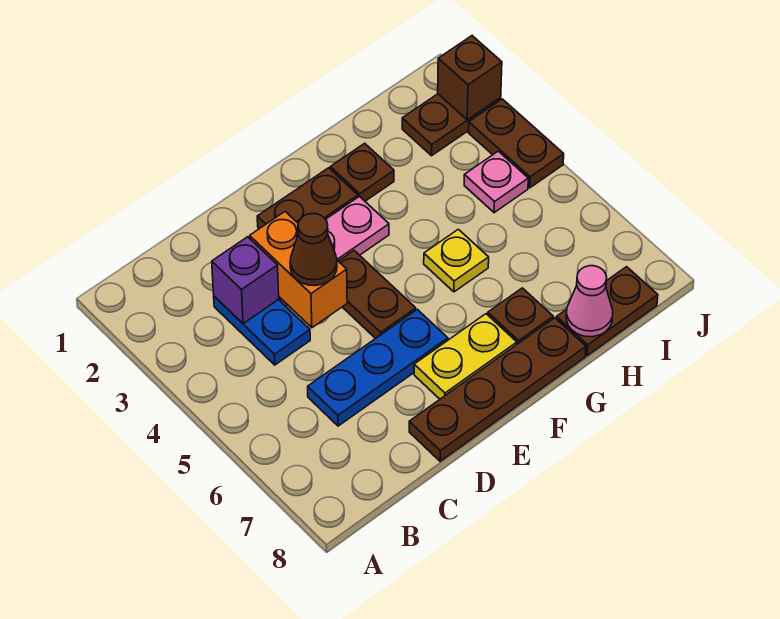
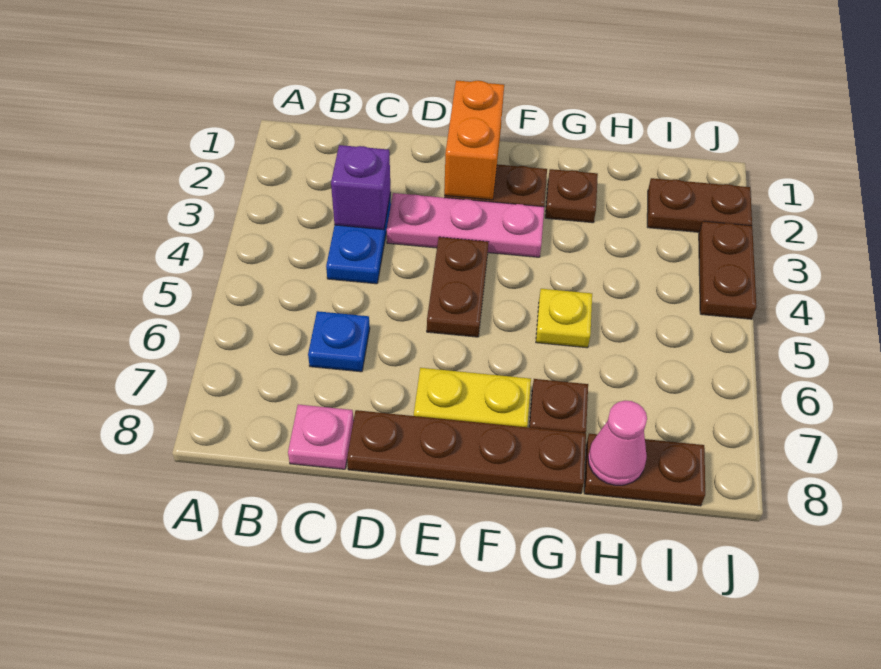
blue plate C6:E6 level 1 -> blue plate C6 level 1
orange brick D3:D4 level 2 -> orange brick E1:E2 level 2
brown cone D4 level 3 -> none
pink plate I4 level 1 -> pink plate C8 level 1
brown brick J2 level 2 -> none

